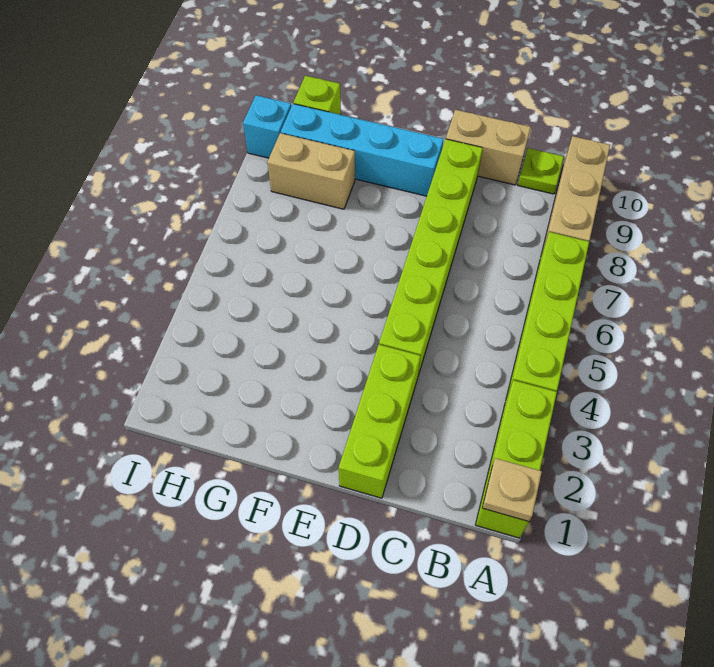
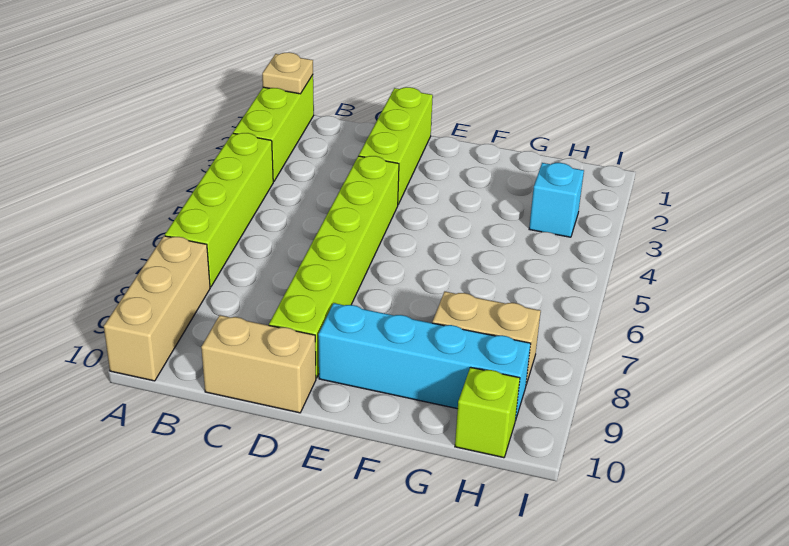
lime plate B10 level 1 -> none
cyan brick I9 level 1 -> cyan brick H3 level 1

